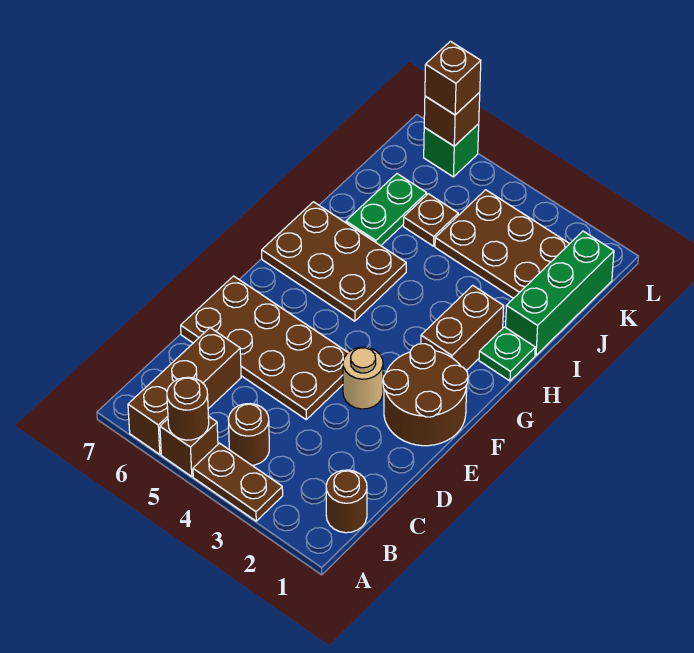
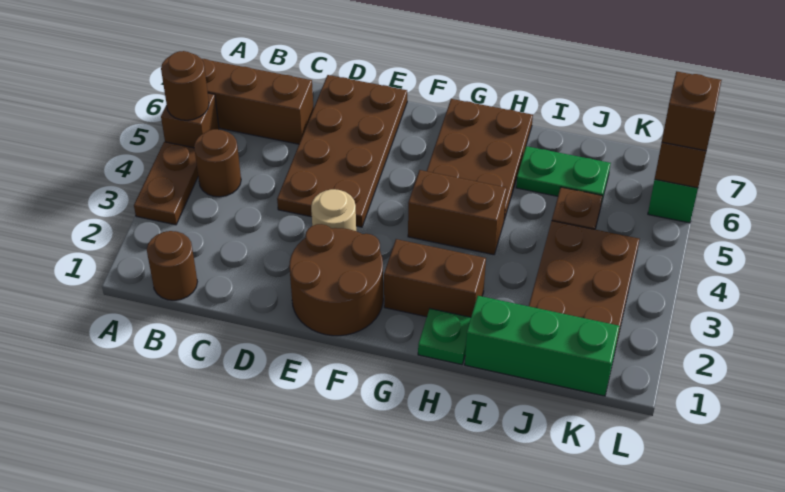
none -> brown brick G4:H4 level 1

